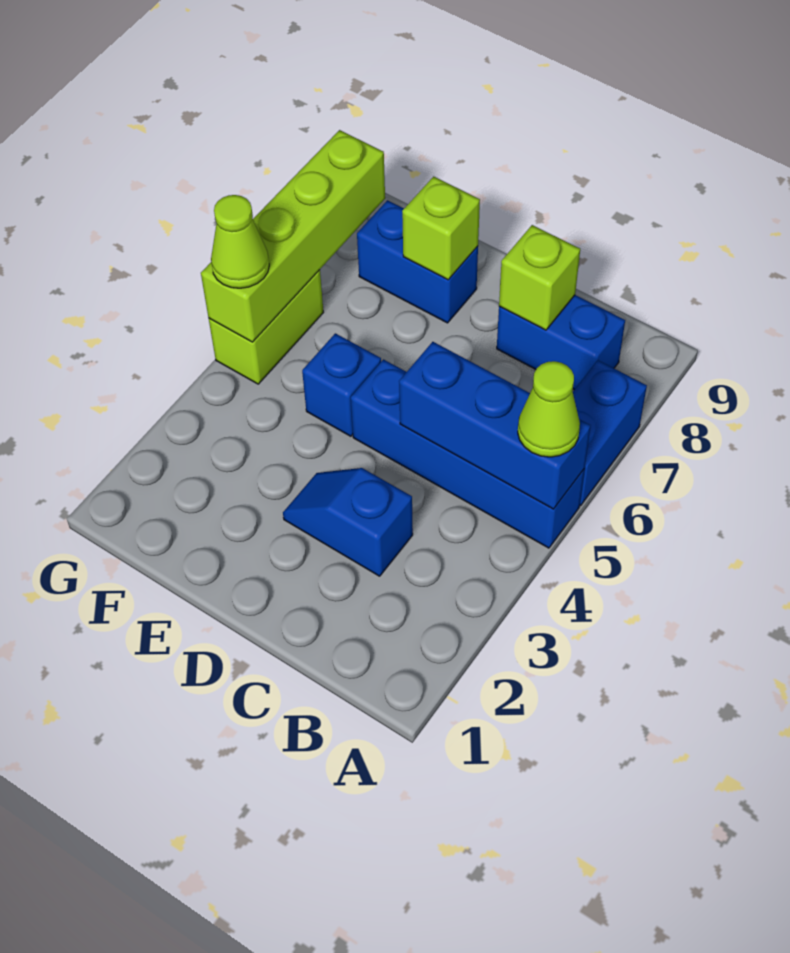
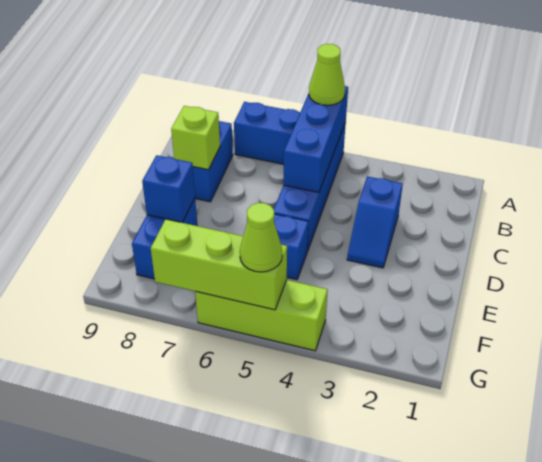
lime brick E8 level 2 -> blue brick E8 level 2
lime brick G5:G6 level 1 -> lime brick G4:G6 level 1
lime brick G5:G8 level 2 -> lime brick G5:G7 level 2

